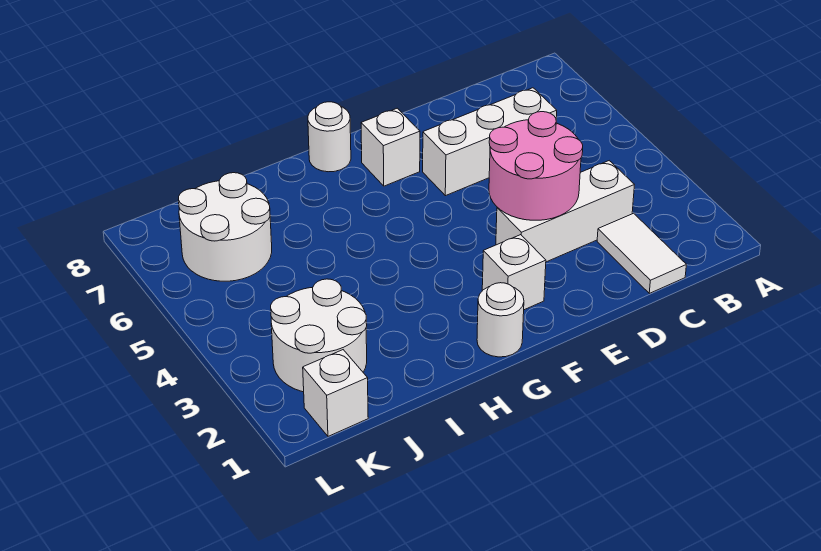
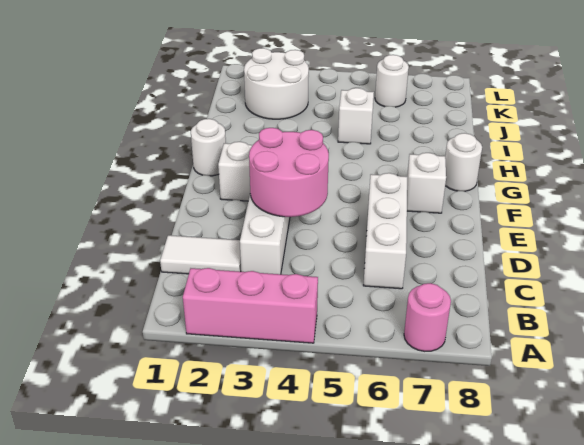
none -> pink brick A2:A4 level 1
none -> pink round brick A7 level 1
white round brick J6:K7 level 1 -> white round brick K6 level 1
white brick K1 level 1 -> white brick I5 level 1

